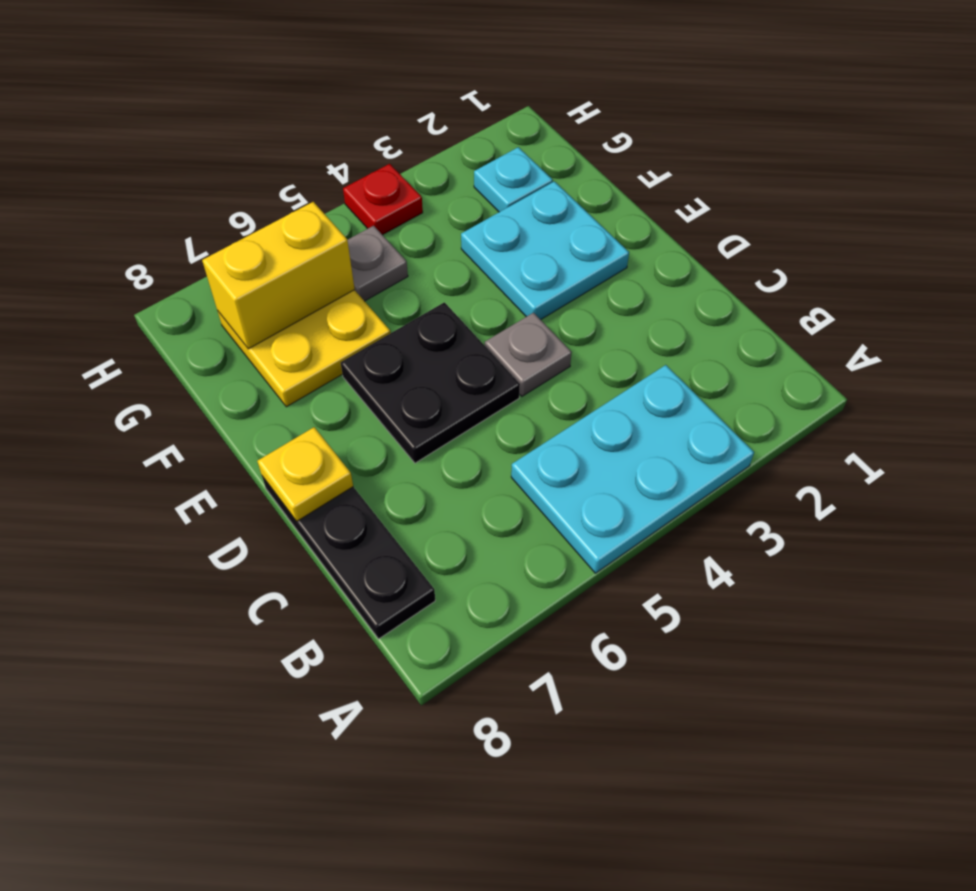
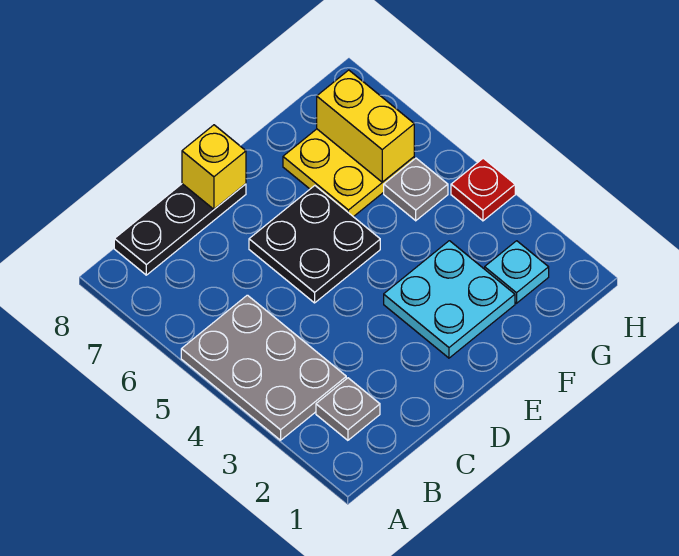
cyan plate A3:B5 level 1 -> grey plate A3:B5 level 1
grey plate D4 level 1 -> grey plate B2 level 1
yellow plate D8 level 2 -> yellow brick D8 level 2

